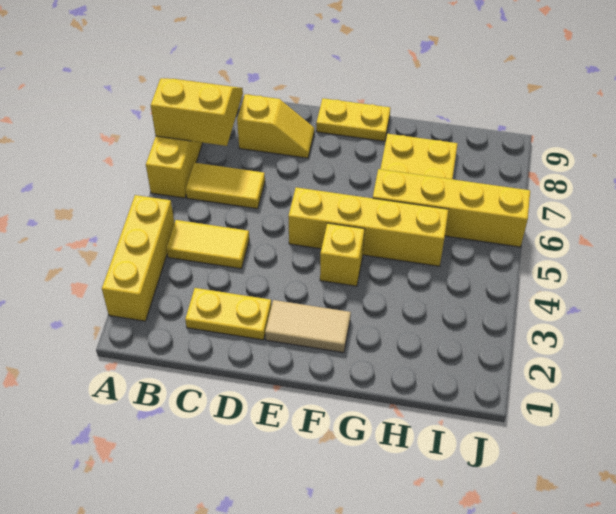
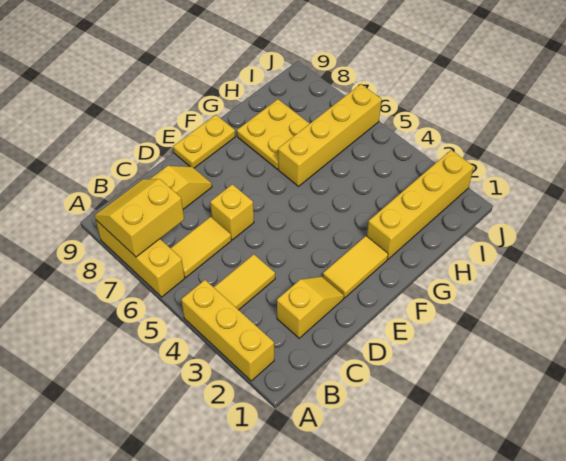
yellow plate C2:D2 level 1 -> yellow slope C2:D2 level 1 top C
tan tile E2:F2 level 1 -> yellow tile E2:F2 level 1
yellow brick E5:H5 level 1 -> yellow brick G2:J2 level 1
yellow brick F4 level 1 -> yellow brick D6 level 1

